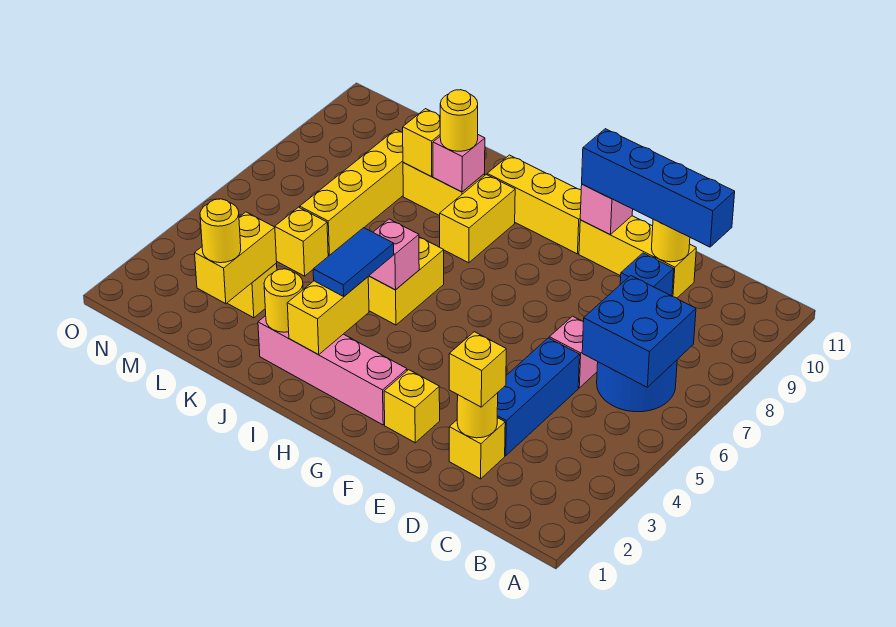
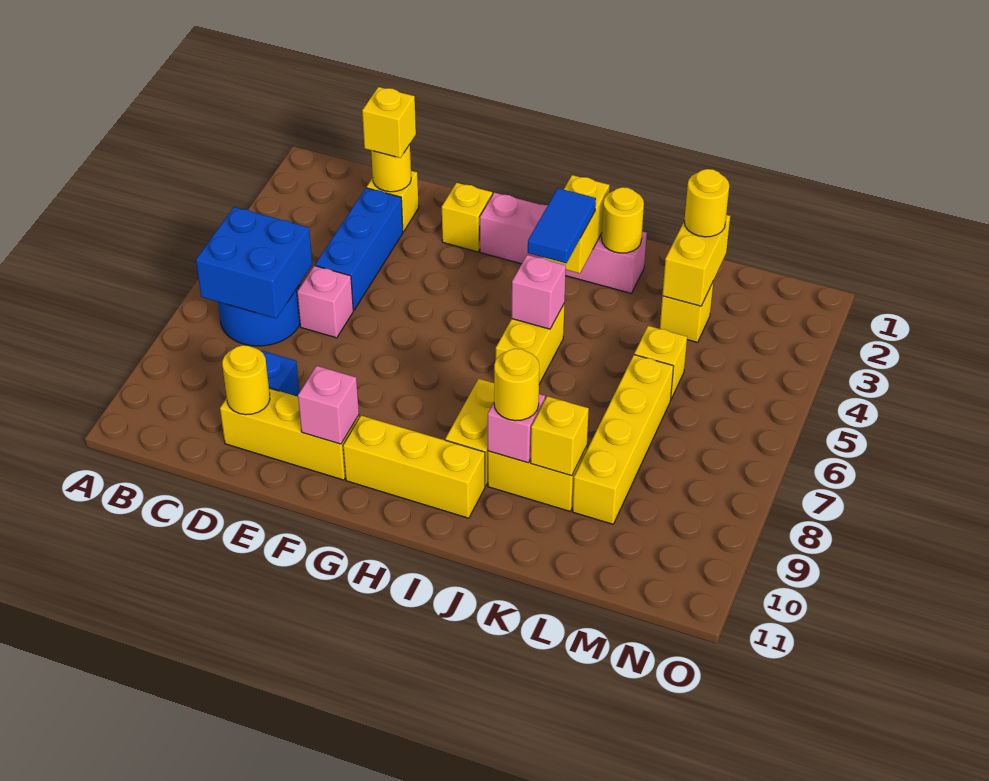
blue brick C10:F10 level 3 -> none

